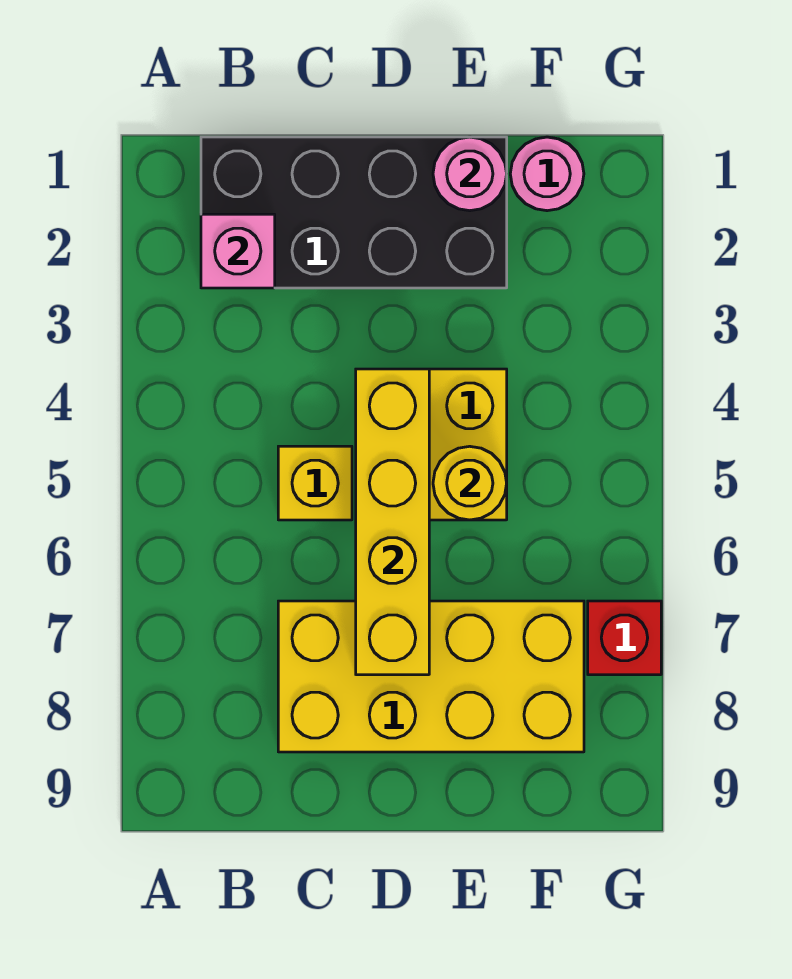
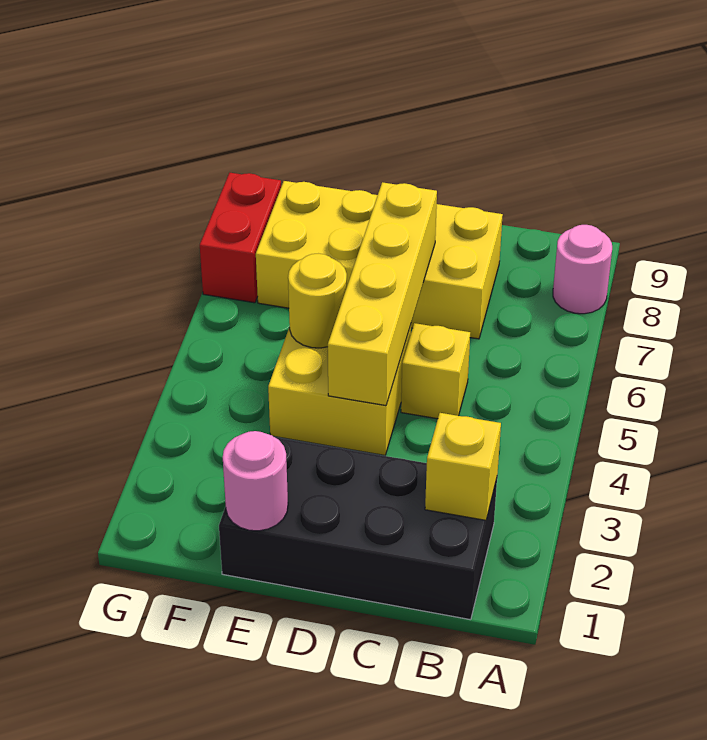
pink brick B2 level 2 -> yellow brick B2 level 2
pink round brick F1 level 1 -> pink round brick A8 level 1
red brick G7 level 1 -> red brick G7:G8 level 1

